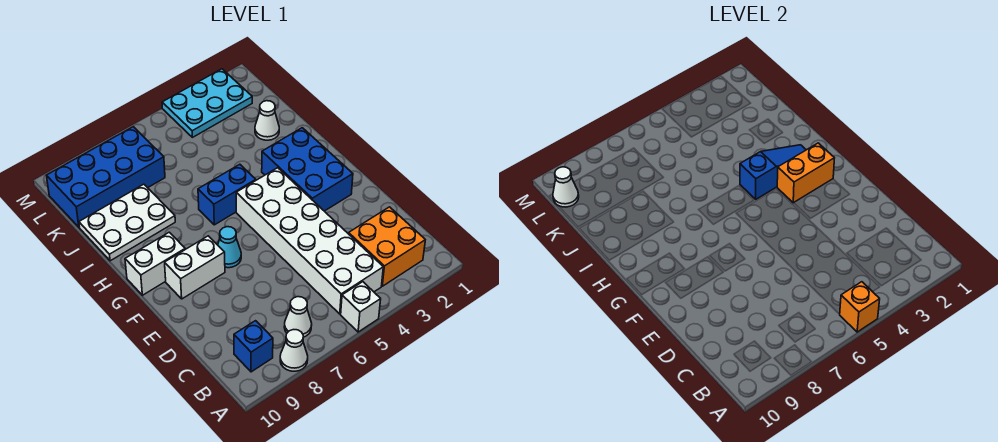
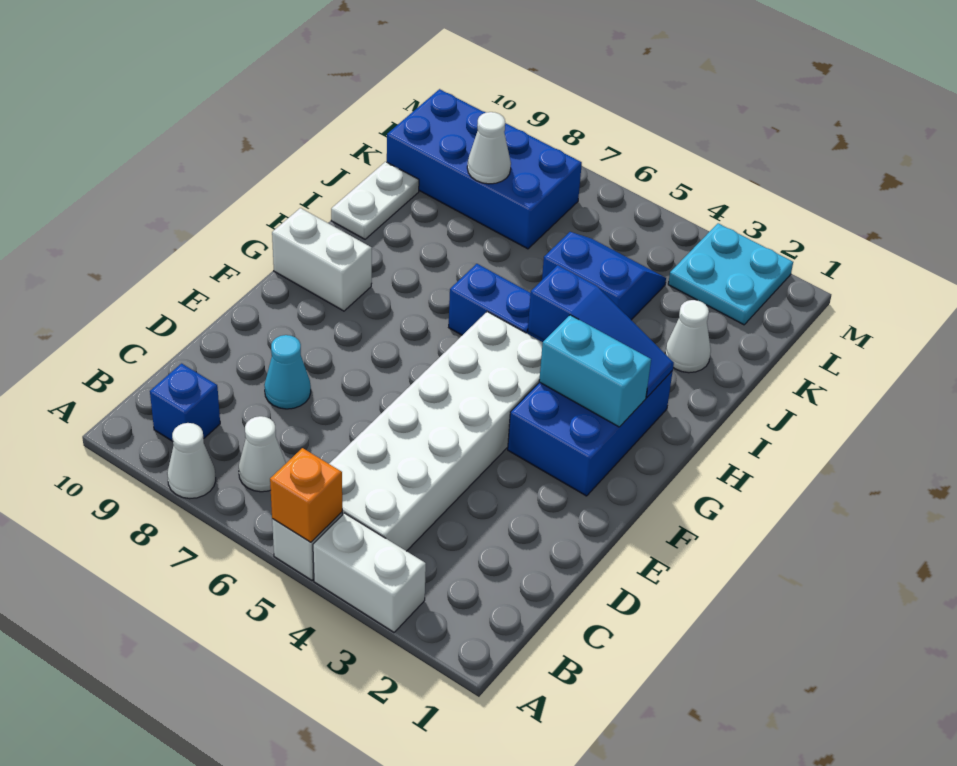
orange brick B2:C3 level 1 -> none
cyan cone F7 level 1 -> cyan cone D8 level 1
white brick F8:F9 level 1 -> white brick A3:A4 level 1
orange brick G2:G3 level 2 -> cyan brick G2:G3 level 2
white plate I8:J10 level 1 -> white plate I10:J10 level 1
none -> blue slope J4:K5 level 1 top J
cyan plate L2:M4 level 1 -> cyan plate L2:M3 level 1
white cone L10 level 2 -> white cone K8 level 2

